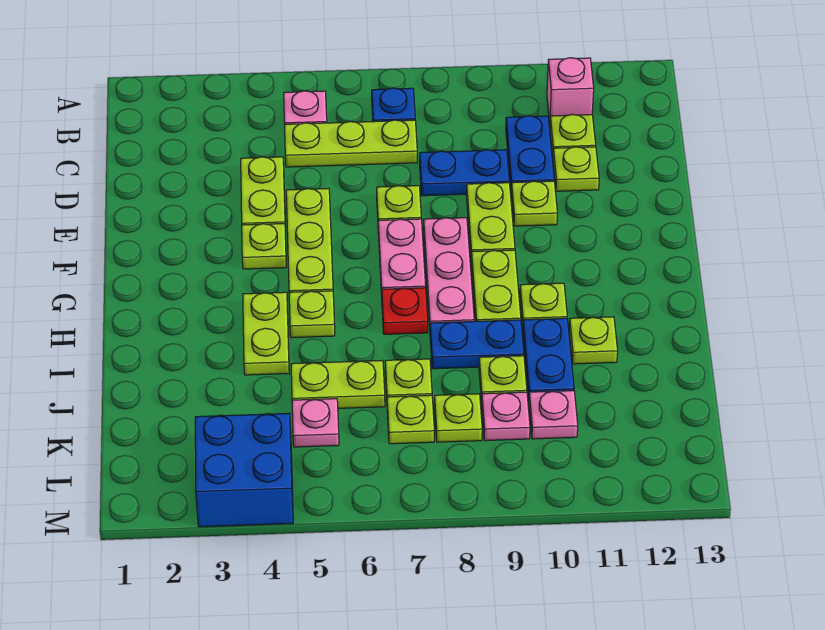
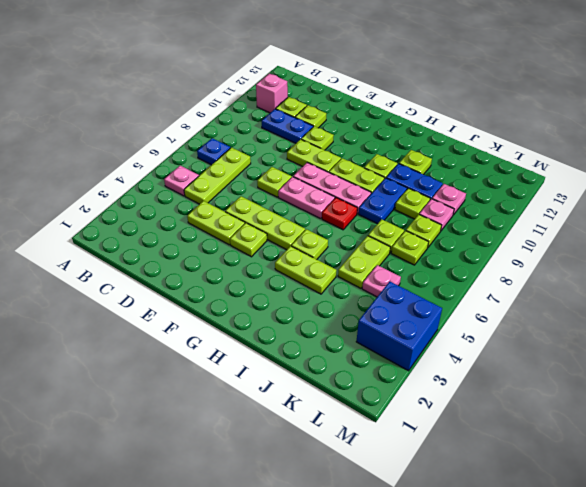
blue plate D8:D9 level 1 -> none

